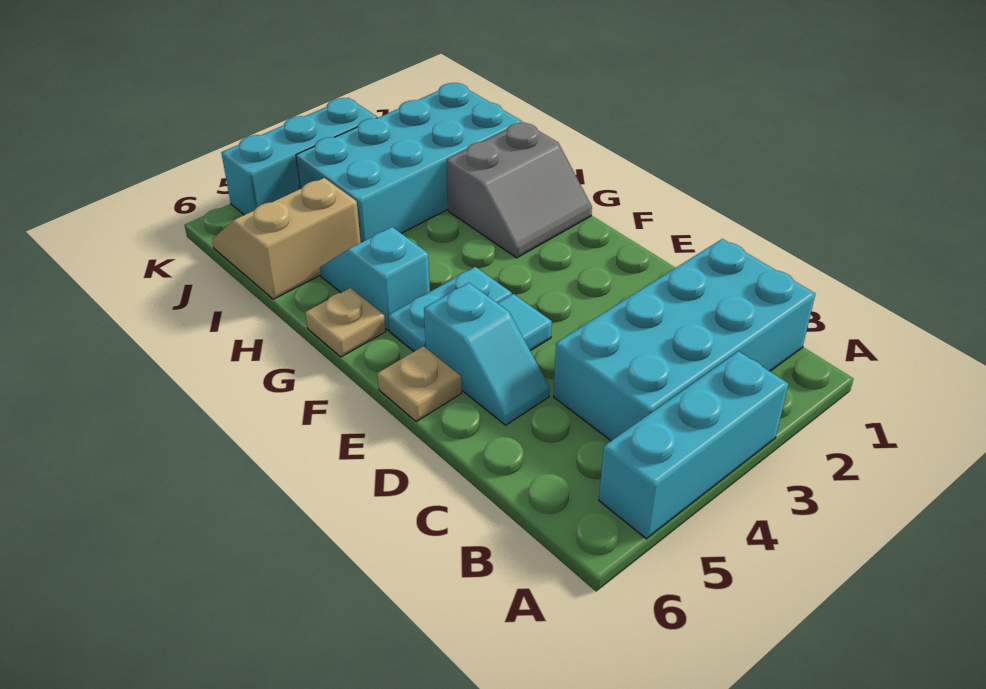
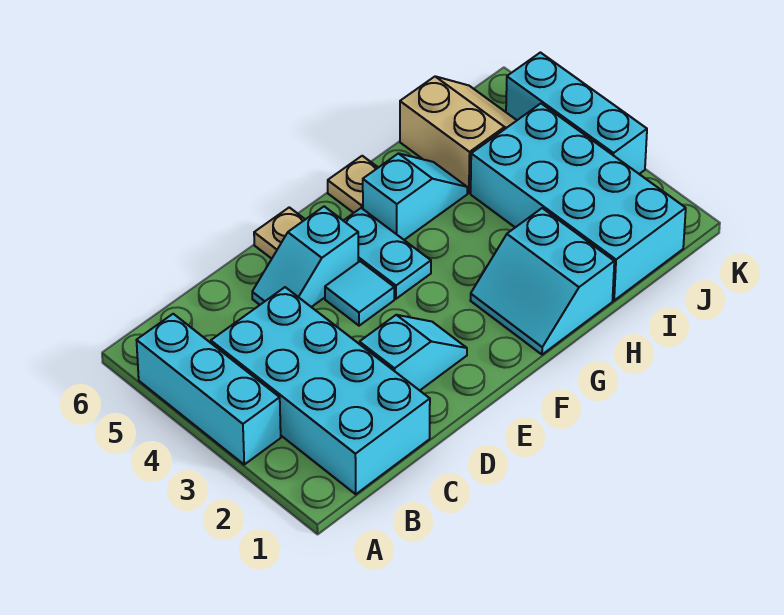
none -> cyan slope D2:E2 level 1 top D
grey slope G1:H2 level 1 top H -> cyan slope G1:H2 level 1 top H

